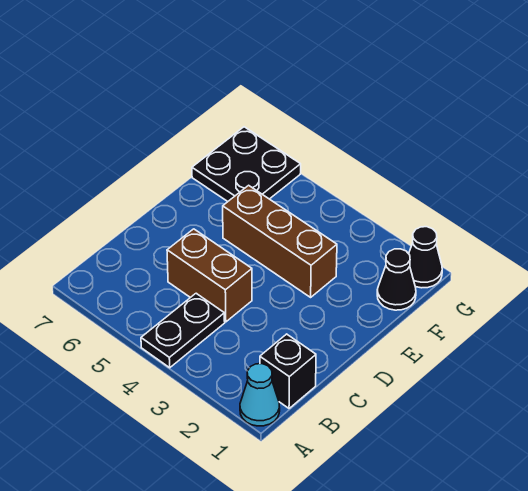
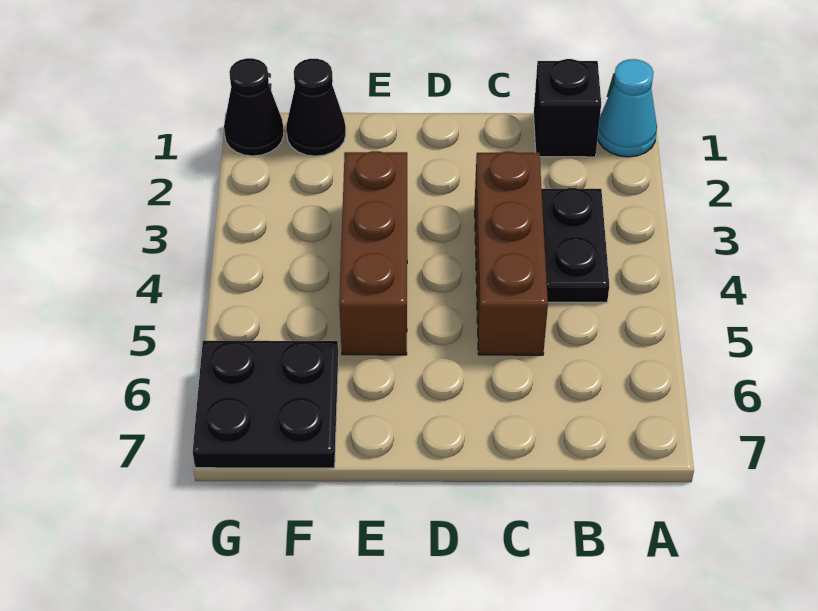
black plate A4:B4 level 1 -> black plate B3:B4 level 1
brown brick C4:C5 level 1 -> brown brick C3:C5 level 1

